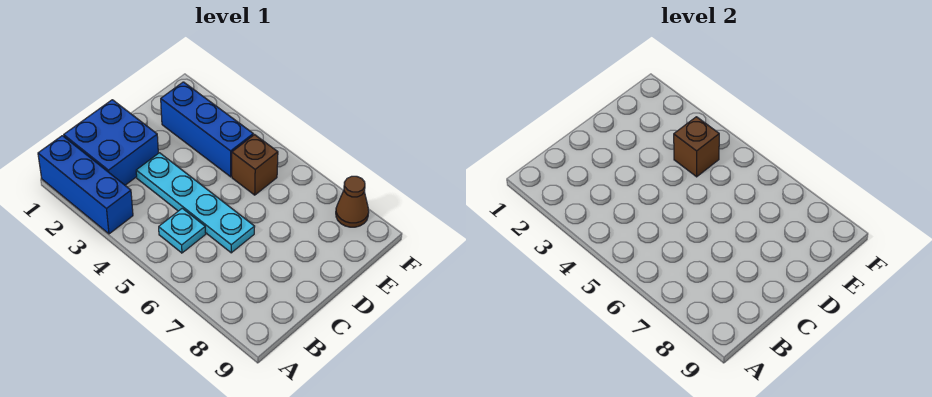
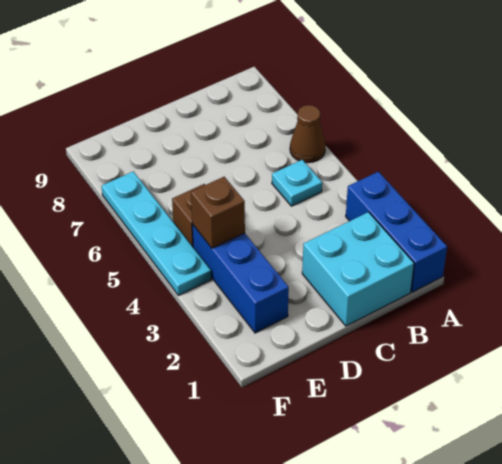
blue brick B1:C2 level 1 -> cyan brick B1:C2 level 1
cyan plate C3:C6 level 1 -> cyan plate F4:F7 level 1
brown cone F8 level 1 -> brown cone A6 level 1

